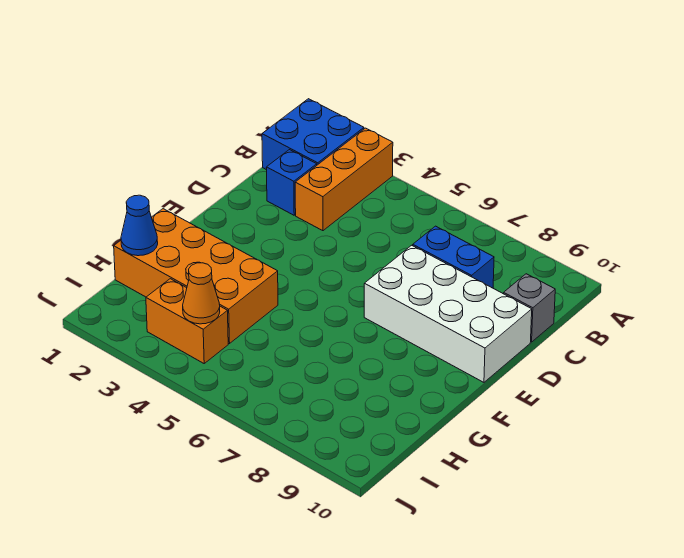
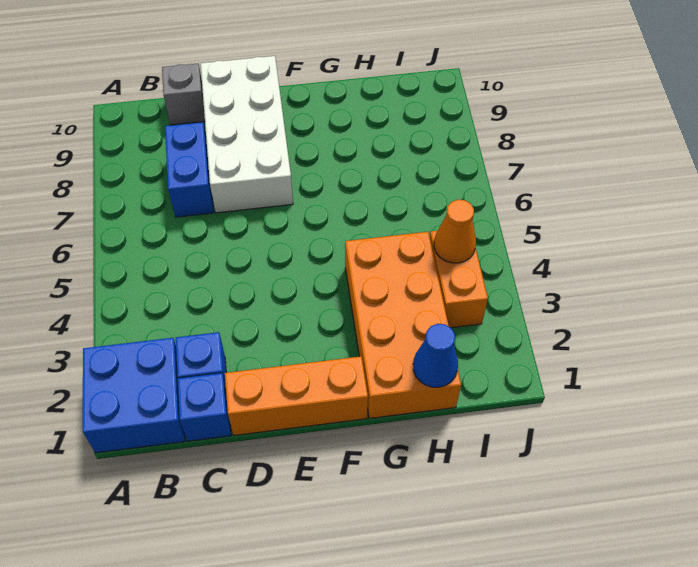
orange brick A3:C3 level 1 -> orange brick D1:F1 level 1
none -> blue brick C1 level 1

